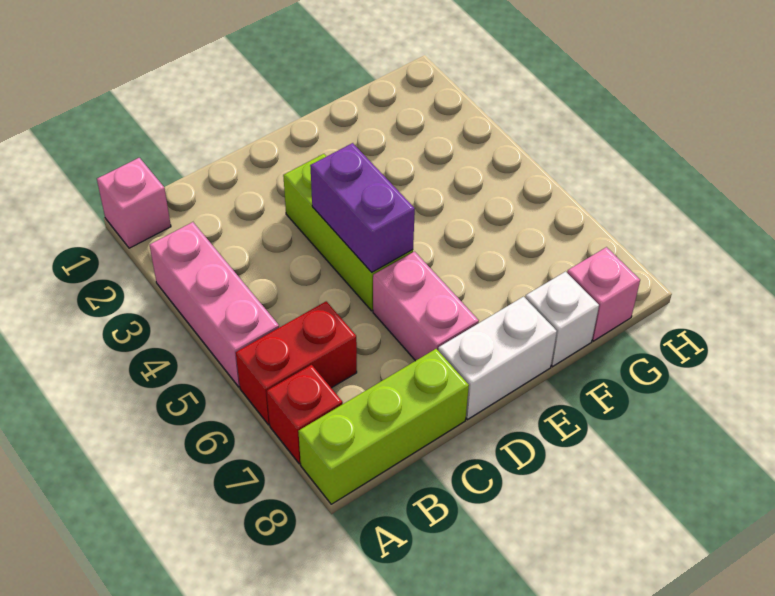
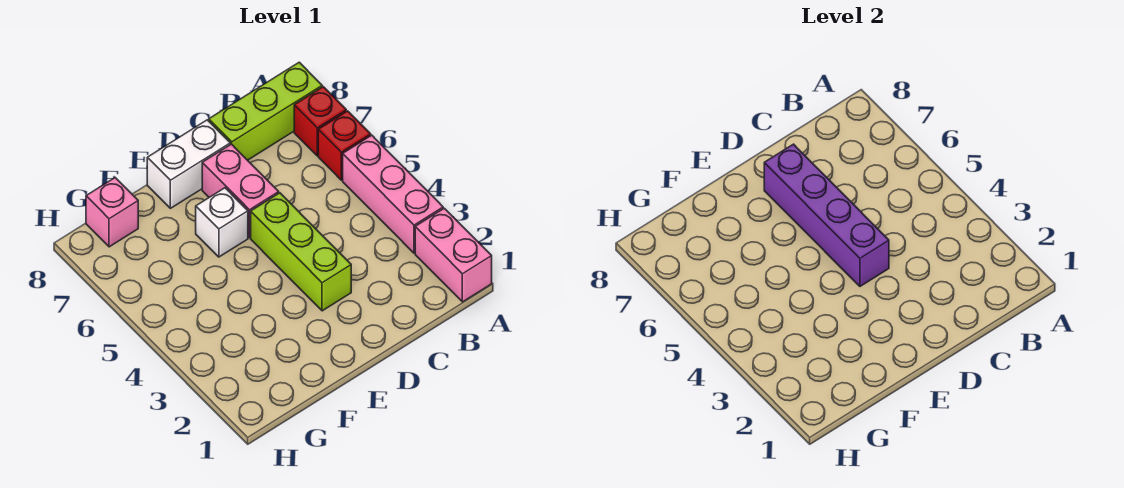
pink brick A1 level 1 -> pink brick A1:A2 level 1
red brick A6:B6 level 1 -> red brick A6 level 1
purple brick D4:D5 level 2 -> purple brick D4:D7 level 2
white brick F8 level 1 -> white brick E6 level 1

